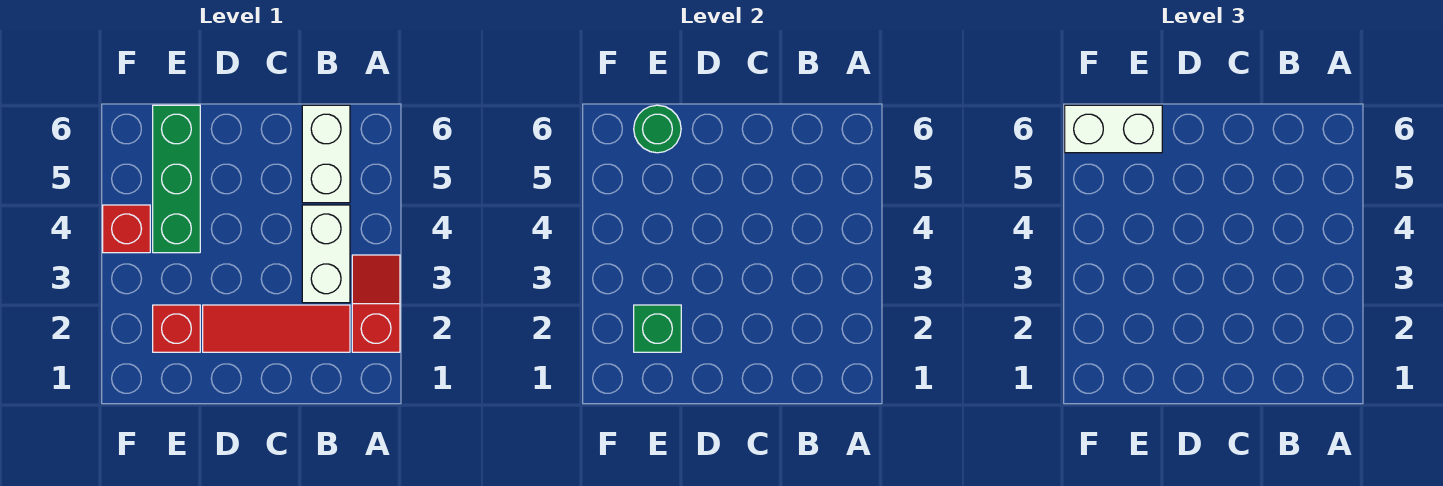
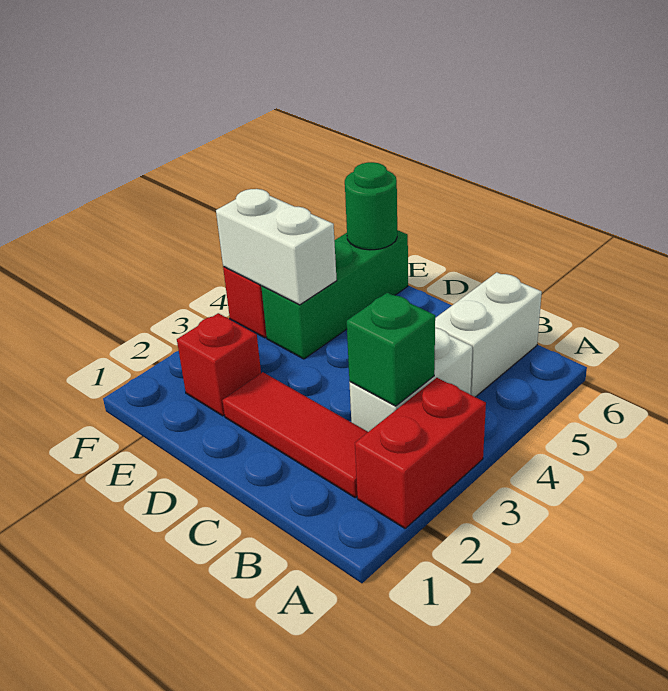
red slope A2:A3 level 1 top 2 -> red brick A2:A3 level 1
green brick E2 level 2 -> green brick B3 level 2
white brick E6:F6 level 3 -> white brick E4:F4 level 2

